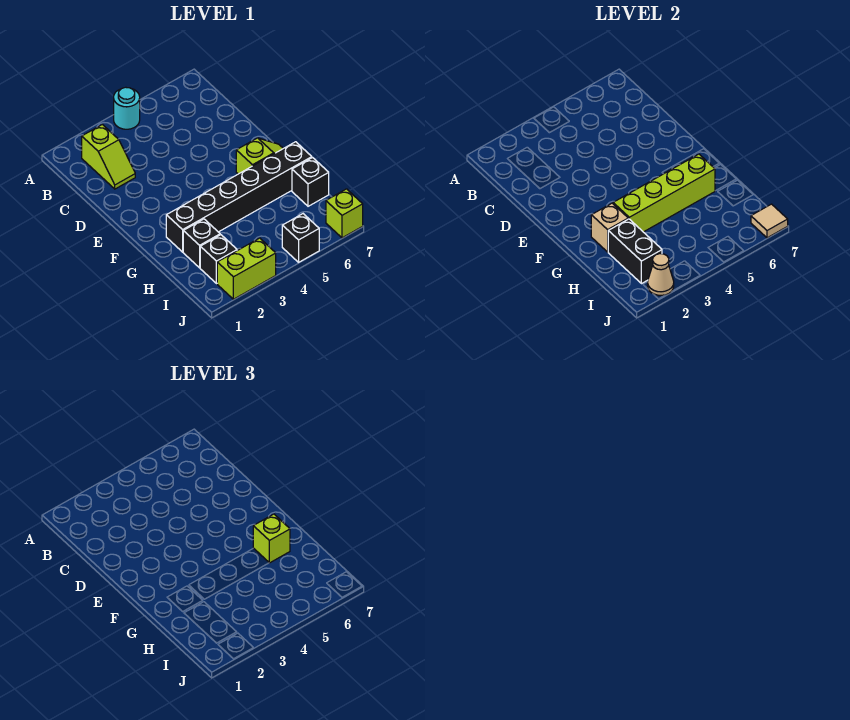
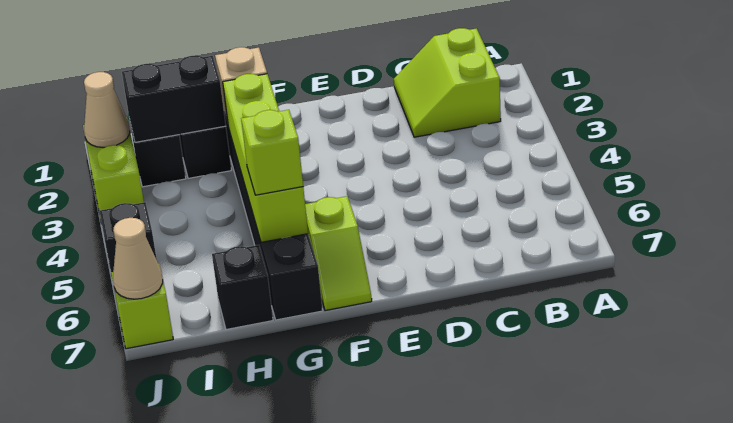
cyan round brick A4 level 1 -> none
lime slope B2:C2 level 1 top B -> lime slope B1:C2 level 1 top B
tan tile J7 level 2 -> tan cone J7 level 2

